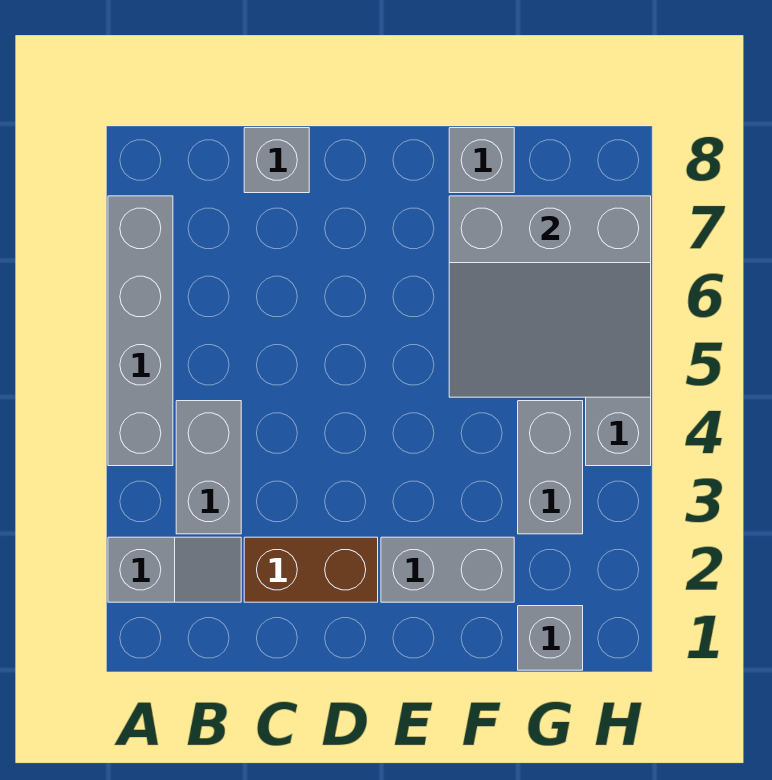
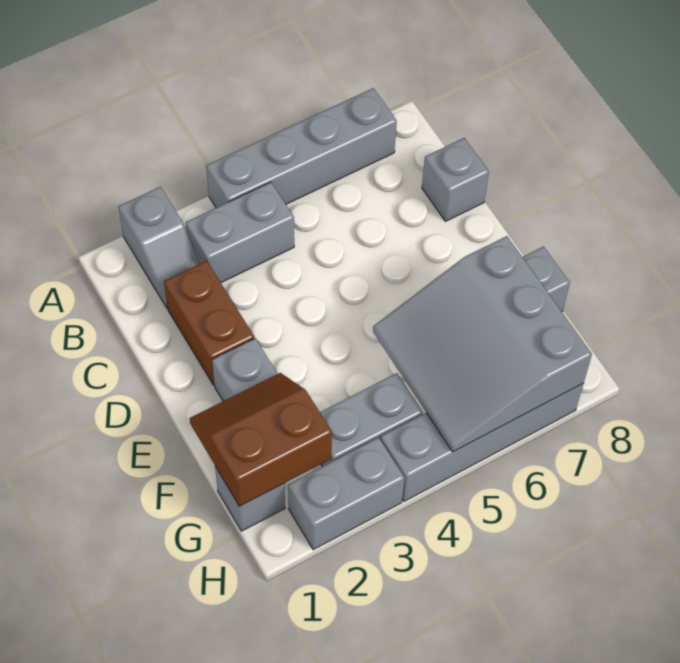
none -> brown slope F1:G2 level 2 top G
none -> grey brick H2:H3 level 1

